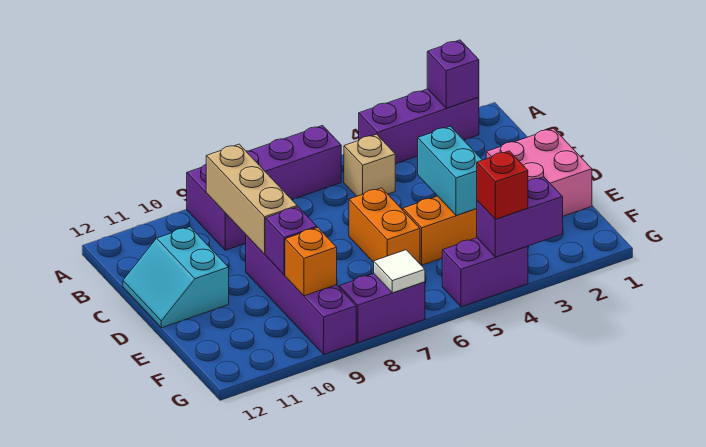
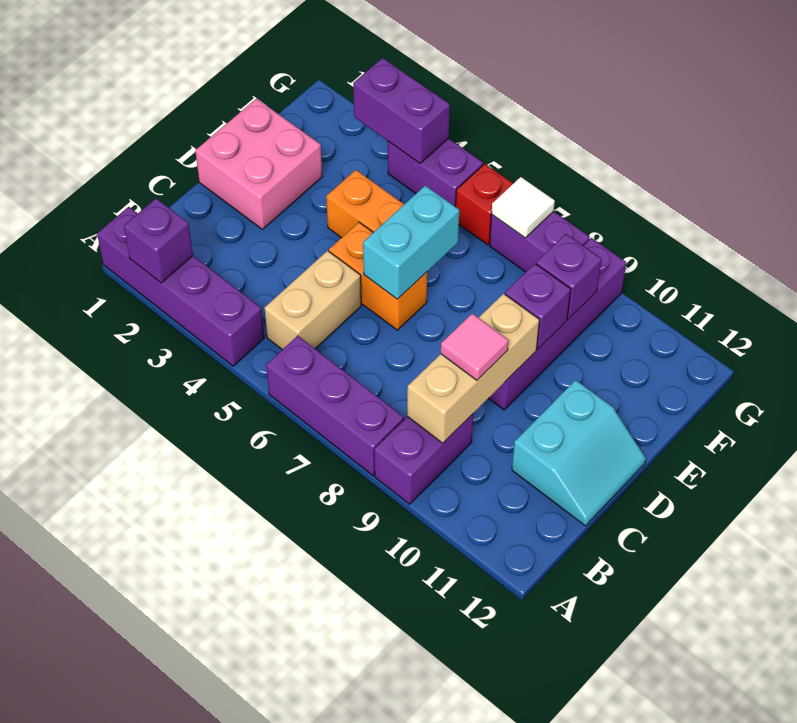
purple brick A2:A4 level 1 -> purple brick A1:A4 level 1
tan brick B5 level 1 -> tan brick B5:C5 level 1
none -> pink tile C9 level 3
cyan brick D4:E4 level 2 -> cyan brick D6:E6 level 2
orange brick D6:E6 level 1 -> orange brick D5:D6 level 1
orange brick F9 level 2 -> purple brick F9 level 2
red brick G4 level 3 -> red brick G6 level 1

